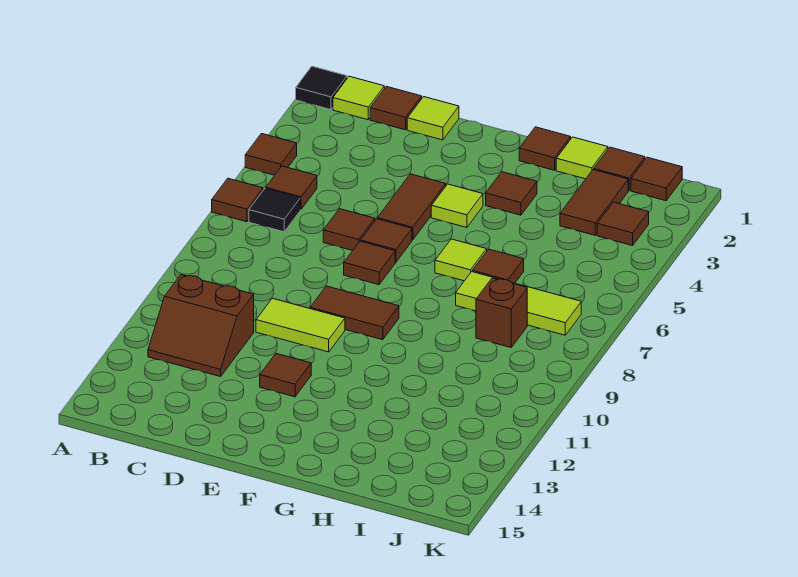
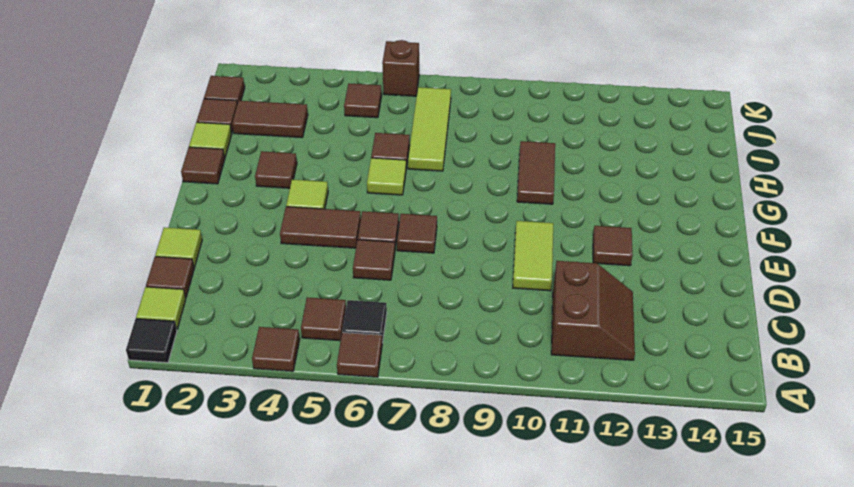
brown tile E9:F9 level 1 -> brown tile G10:H10 level 1
brown brick I8 level 1 -> brown brick K6 level 1
brown tile J3 level 1 -> brown tile J5 level 1

